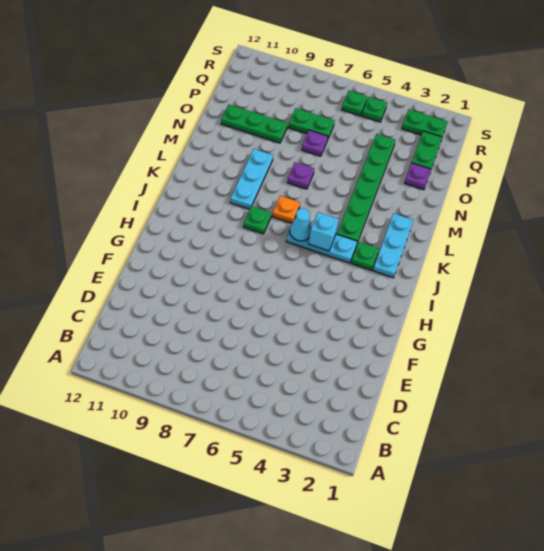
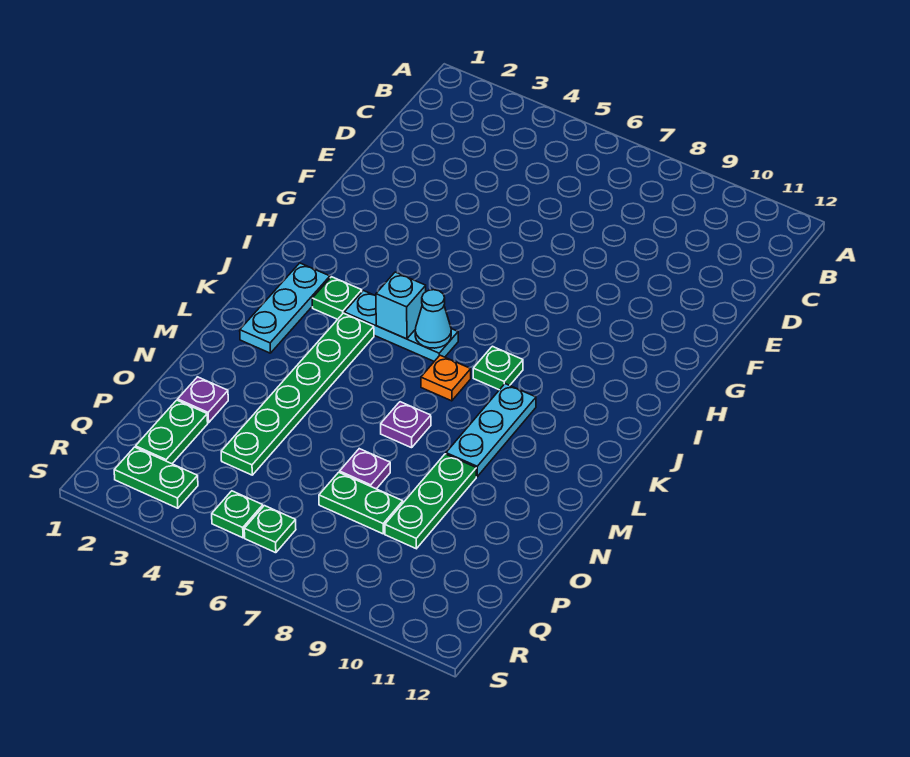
green plate O9:O11 level 1 -> green plate N9:P9 level 1

